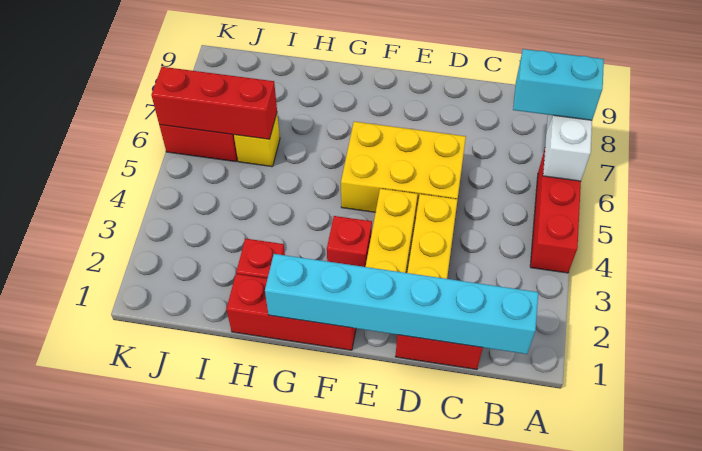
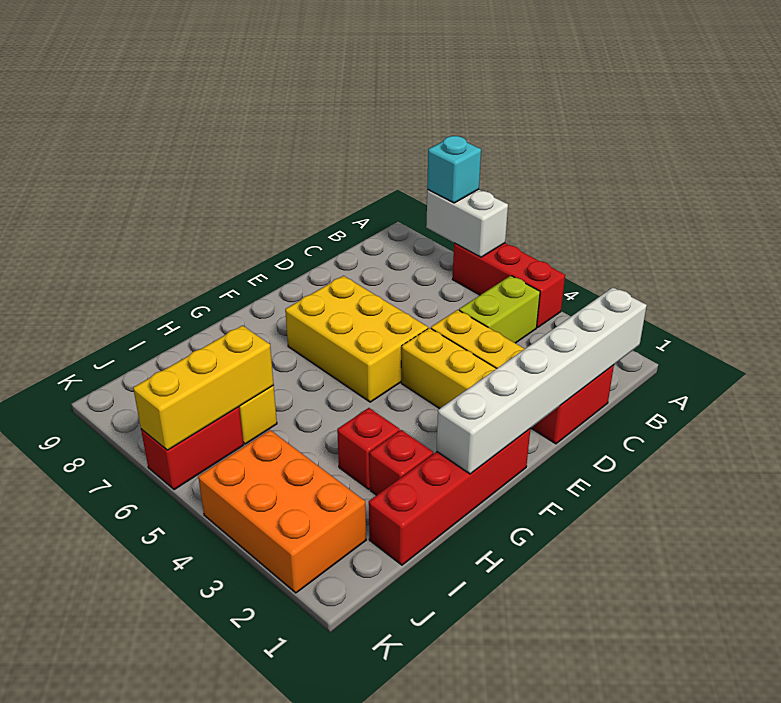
cyan brick A7:B7 level 3 -> cyan brick A7 level 3
cyan brick B1:G1 level 2 -> white brick B1:G1 level 2
none -> lime brick B4:C4 level 1
yellow brick D5:F6 level 1 -> yellow brick E5:F7 level 1
red brick F1:H1 level 1 -> red brick F1:I1 level 1
red brick F3 level 1 -> red brick H3 level 1
red brick I6:K6 level 2 -> yellow brick I6:K6 level 2
none -> orange brick J2:K4 level 1

